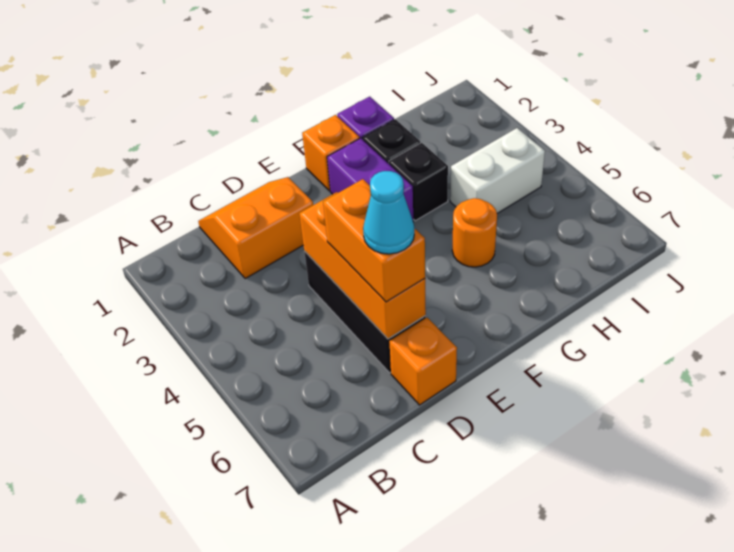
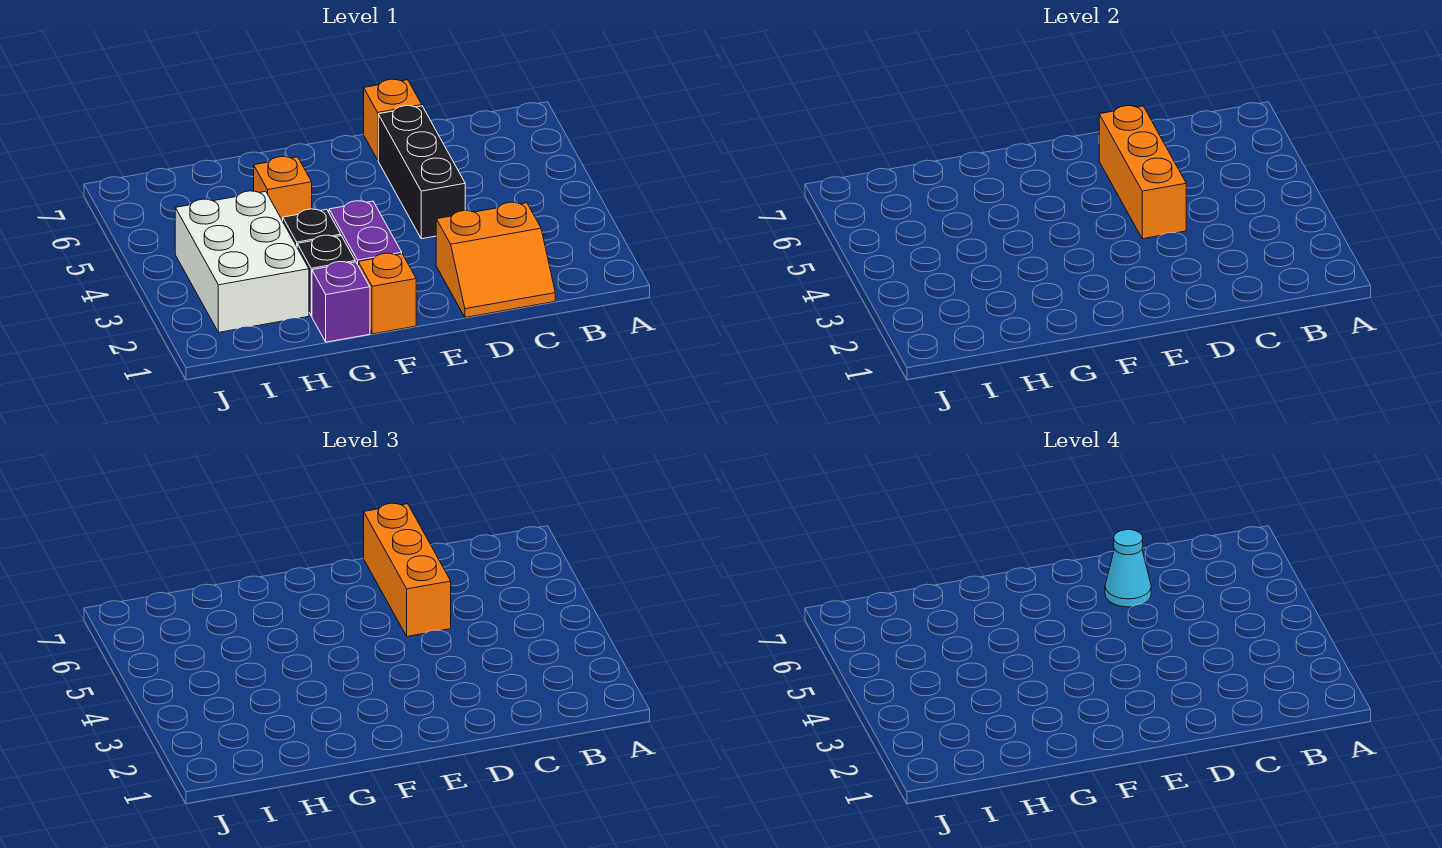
orange brick D5:D6 level 3 -> orange brick D5:D7 level 3
orange round brick G5 level 1 -> orange brick G5 level 1
white brick H4:I4 level 1 -> white brick H2:I4 level 1

